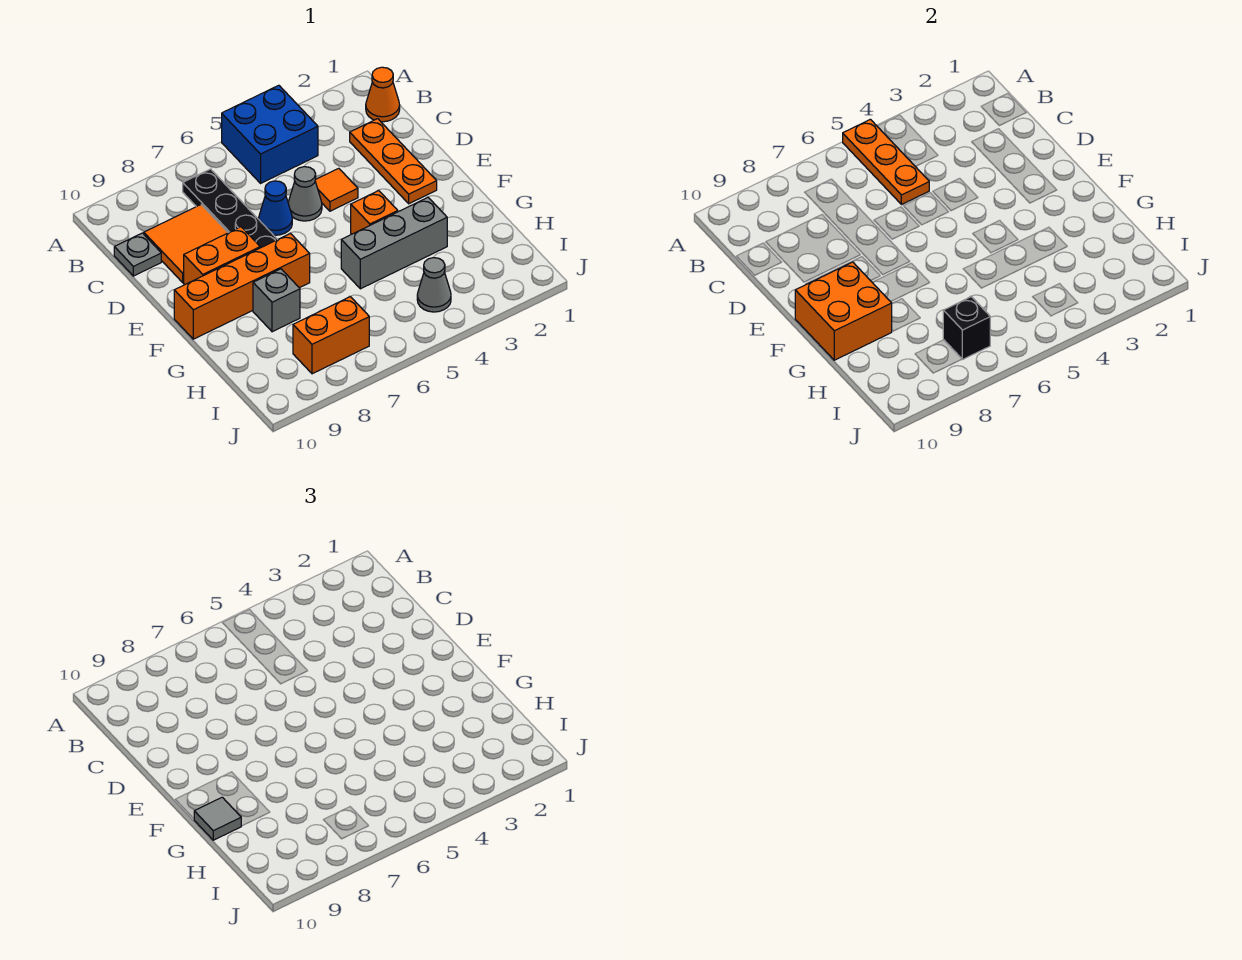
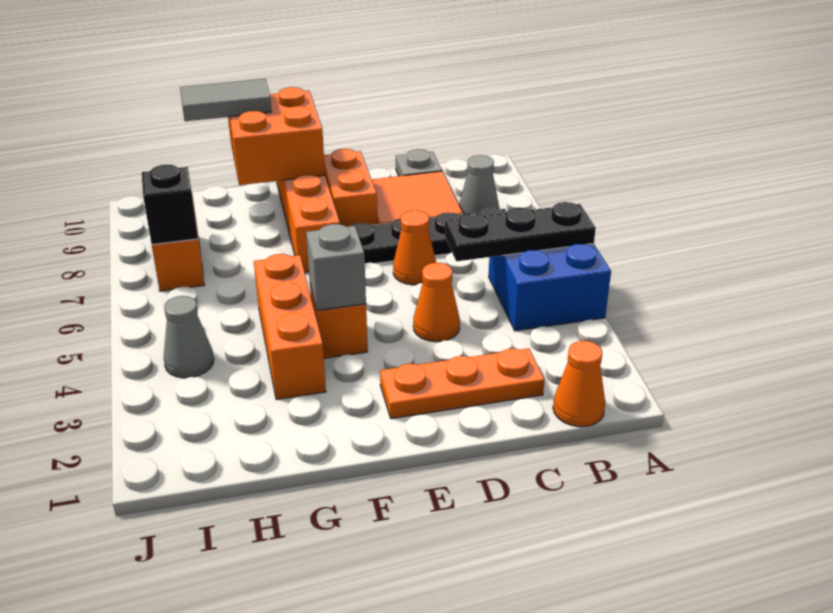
orange plate A5:C5 level 2 -> black plate A5:C5 level 2
orange tile D4 level 1 -> orange cone D4 level 1
grey cone D5 level 1 -> grey cone B8 level 1
blue cone D6 level 1 -> orange cone D6 level 1
grey brick G3:G5 level 1 -> orange brick G3:G5 level 1
grey brick G8 level 1 -> grey brick F4 level 2
grey tile G10 level 3 -> grey tile G10:H10 level 3

